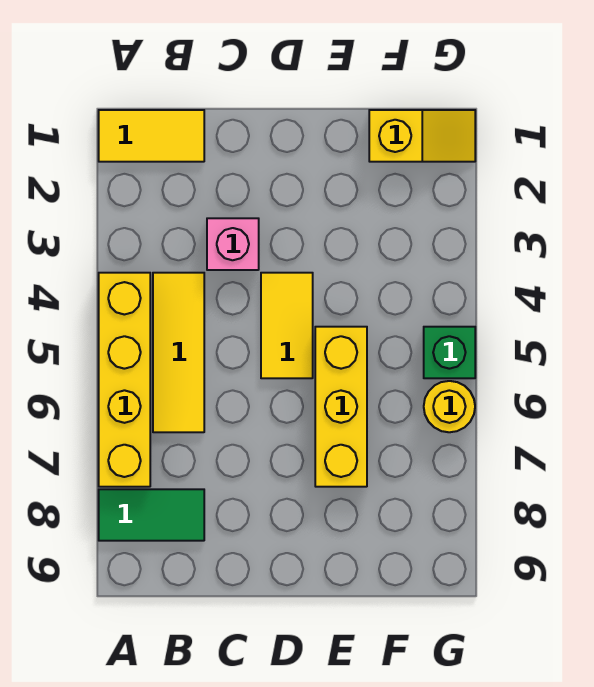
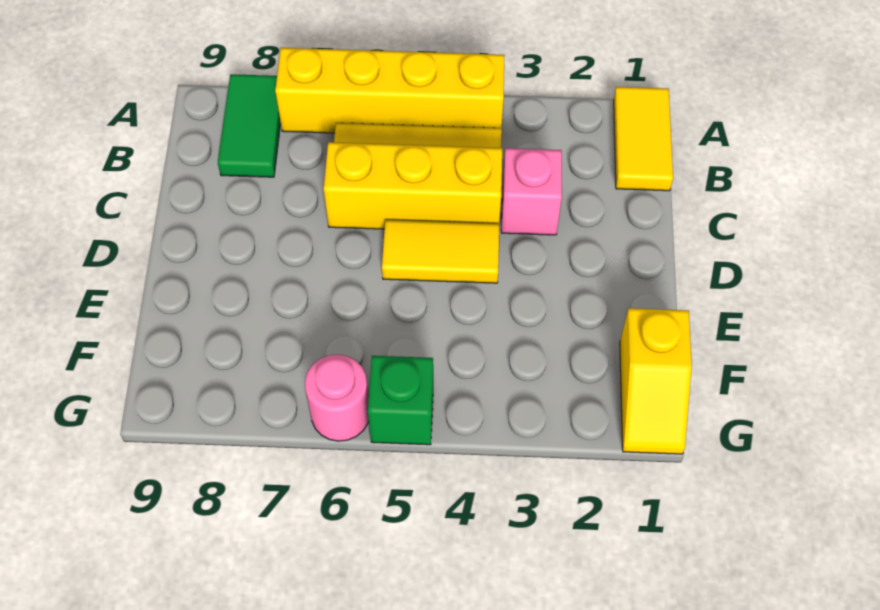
yellow brick E5:E7 level 1 -> yellow brick C4:C6 level 1
yellow round brick G6 level 1 -> pink round brick G6 level 1

